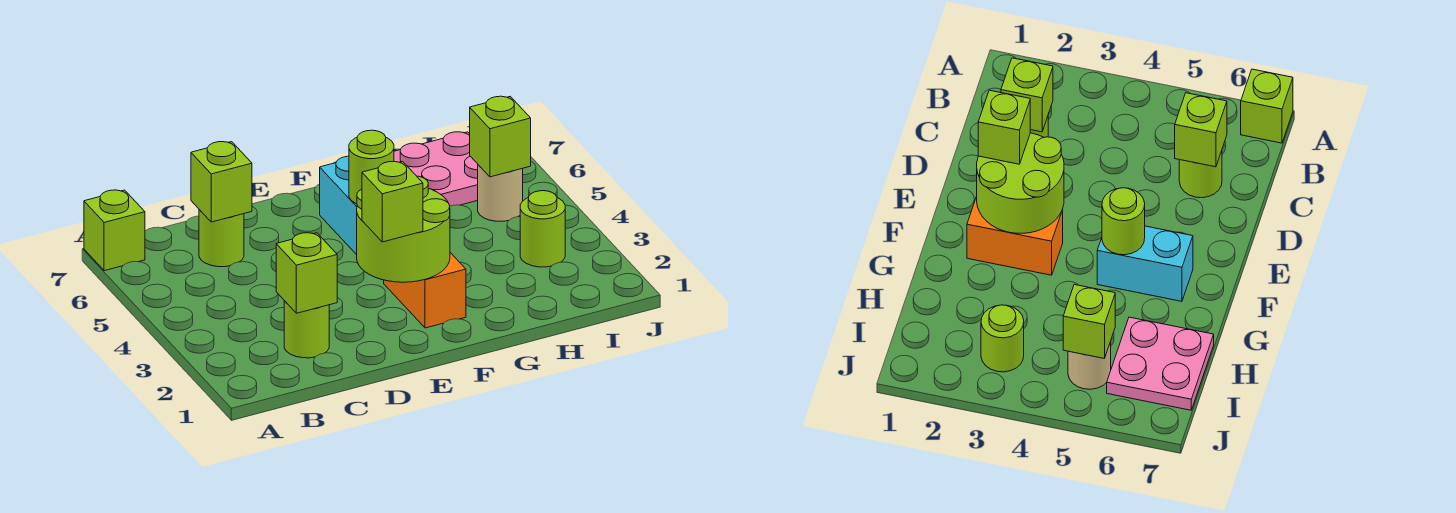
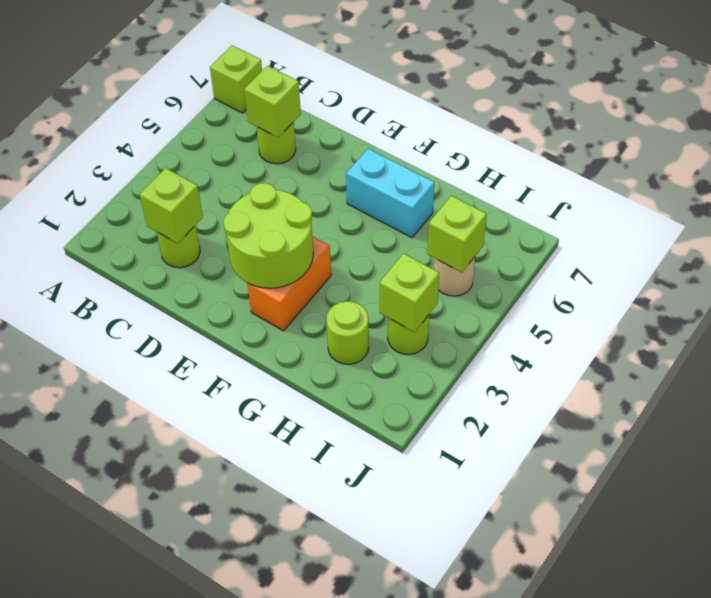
lime brick E2 level 3 -> lime brick I3 level 2
cyan brick F5:F6 level 1 -> cyan brick F6:G6 level 1
lime round brick F5 level 2 -> lime round brick H2 level 1
pink plate H6:I7 level 1 -> none

